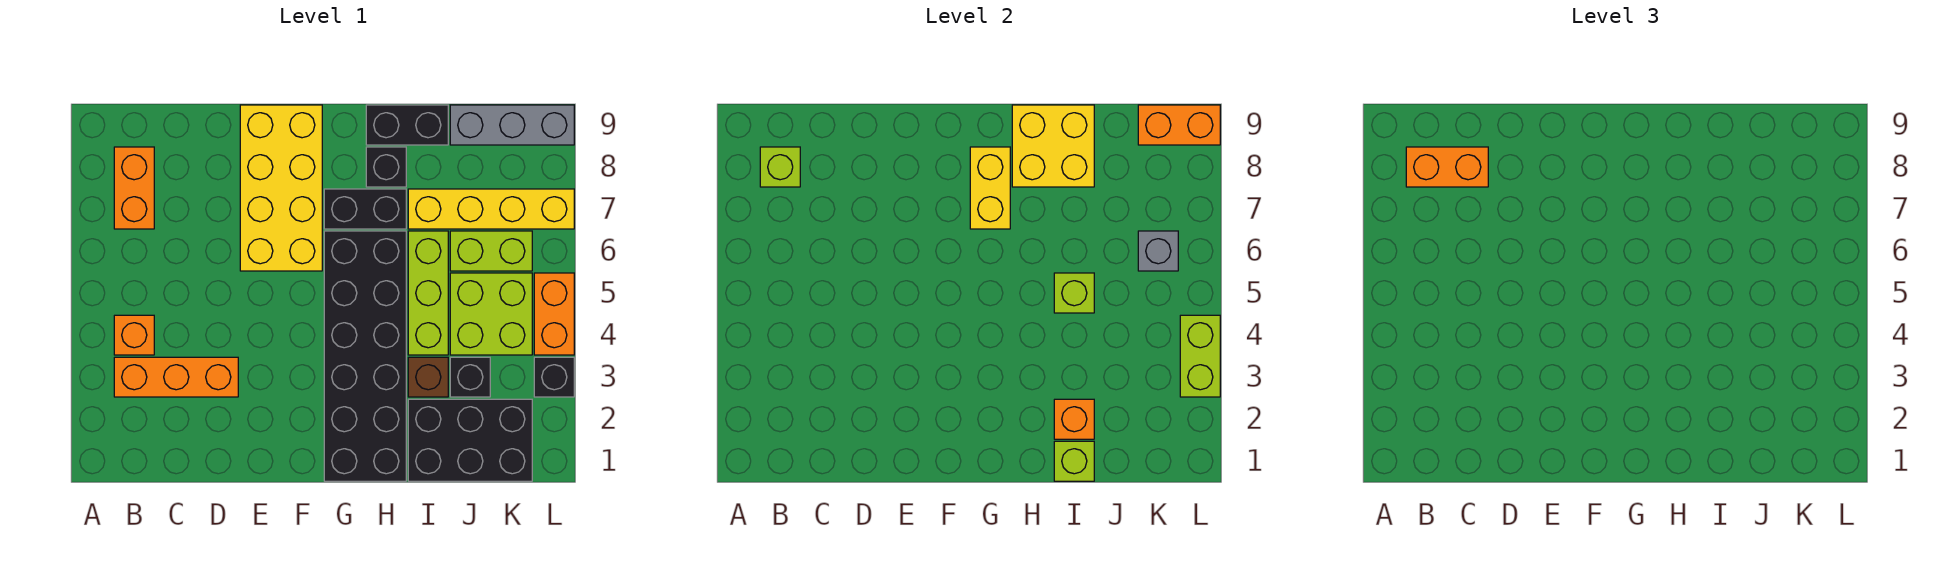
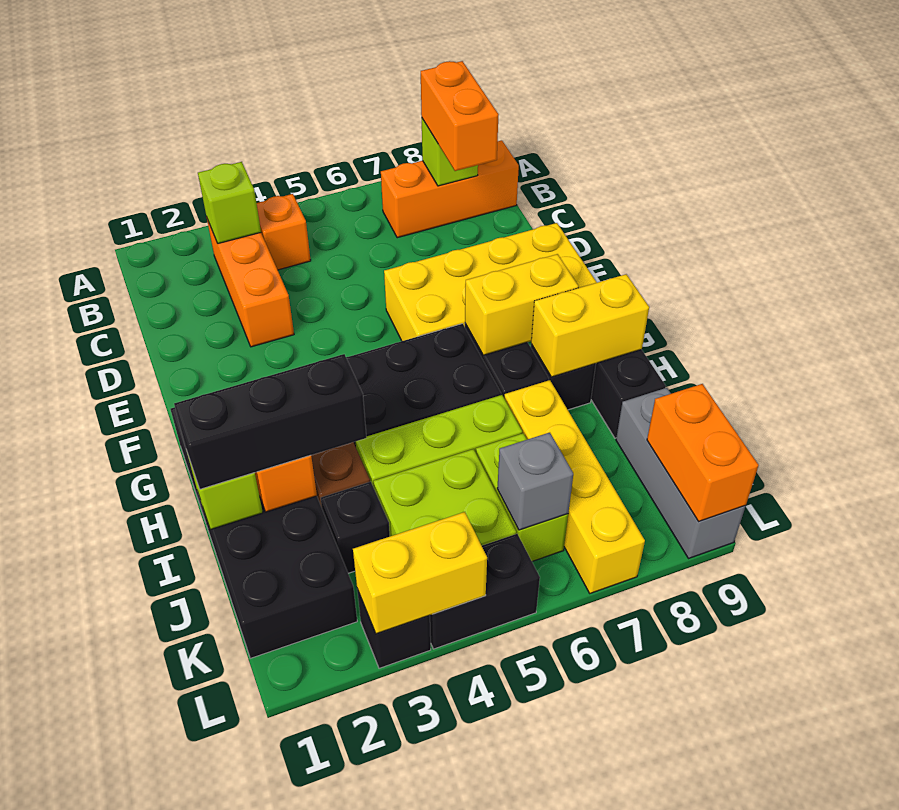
orange brick B7:B8 level 1 -> orange brick B7:B9 level 1
yellow brick H8:I9 level 2 -> yellow brick H8:H9 level 2
none -> black brick I1:I3 level 3
lime brick I5 level 2 -> lime brick B3 level 2
lime brick L3:L4 level 2 -> yellow brick L3:L4 level 2
orange brick L4:L5 level 1 -> black brick L4:L5 level 1

